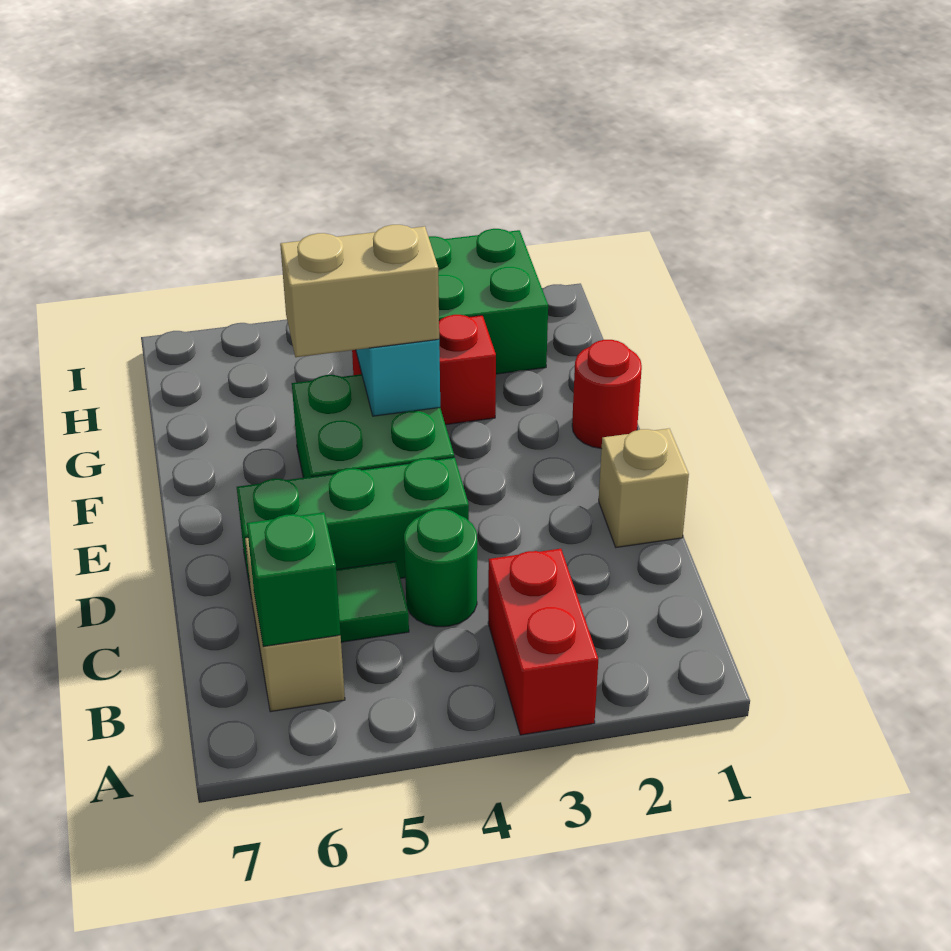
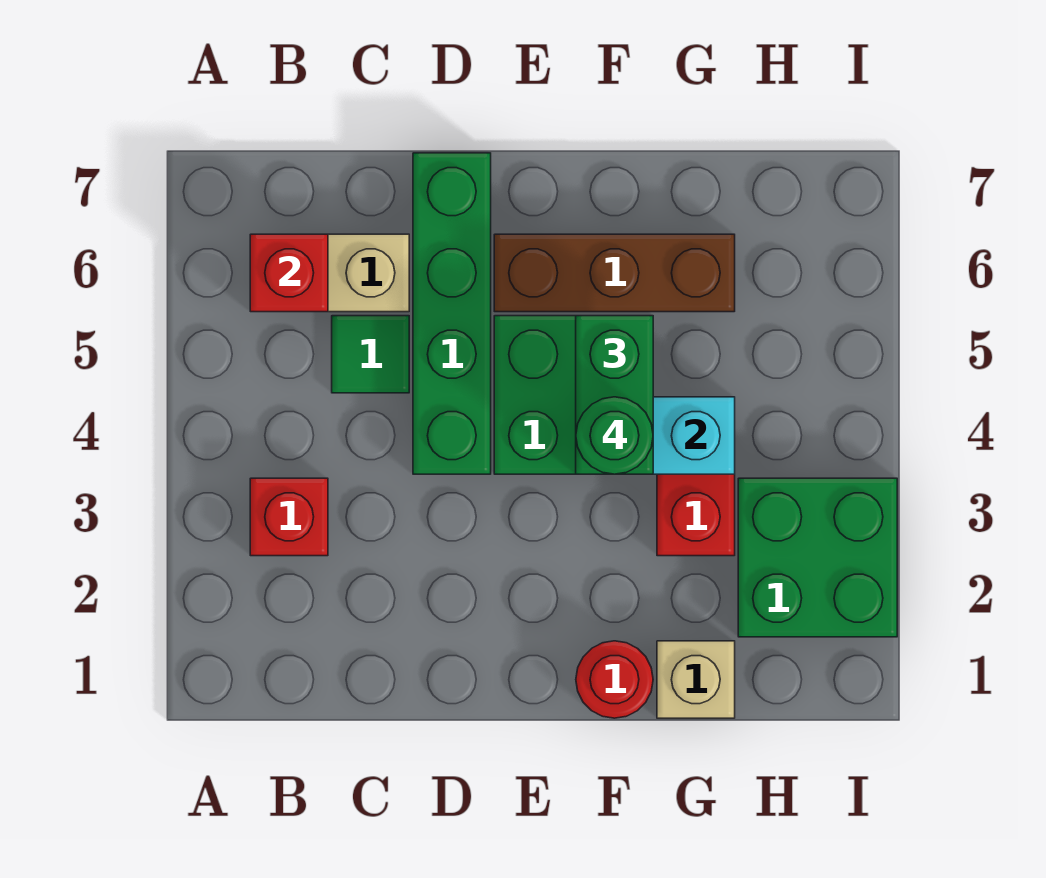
red brick A3:B3 level 1 -> red brick B3 level 1
green brick B6 level 2 -> red brick B6 level 2
green round brick C4 level 1 -> green round brick F4 level 4
tan brick D1 level 1 -> tan brick G1 level 1
green brick D4:D6 level 1 -> green brick D4:D7 level 1
none -> brown brick E6:G6 level 1
tan brick F4:F5 level 3 -> green brick F4:F5 level 3

